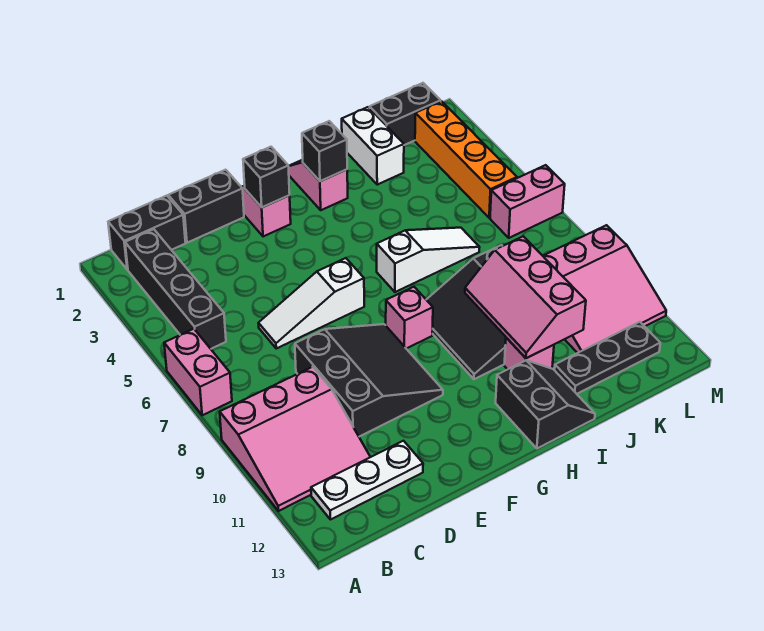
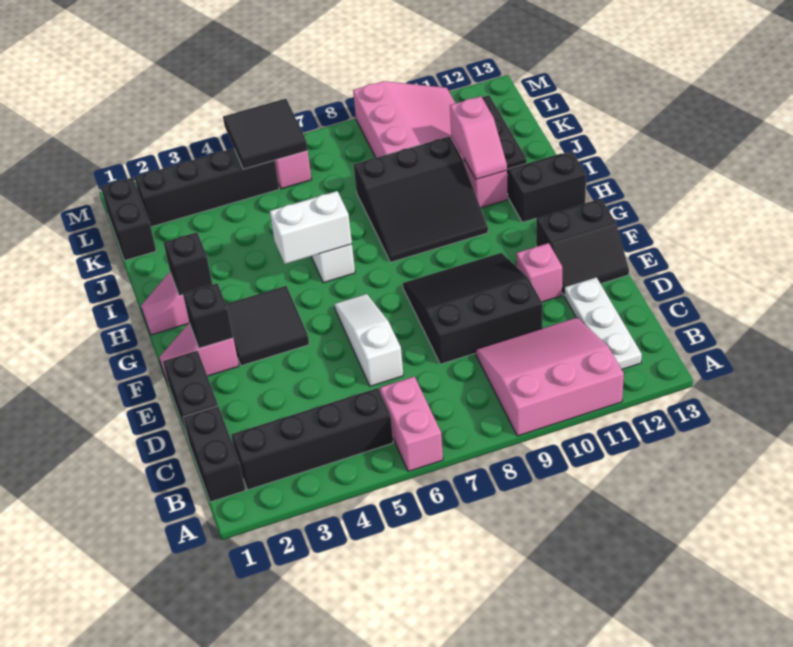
pink brick A6:A7 level 1 -> pink brick A6:B6 level 1
pink slope A9:C11 level 1 top 9 -> pink slope A9:C11 level 1 top A
white slope D6:F6 level 1 top F -> white slope D6:F6 level 1 top D
none -> black slope E12:F13 level 1 top F
none -> black tile F3:G4 level 1
pink brick G8 level 1 -> pink brick E11 level 1
pink slope I9:J11 level 2 top J -> pink slope I11:J11 level 2 top J
white brick J1:J2 level 1 -> white brick H5:H6 level 2
orange brick L2:L5 level 1 -> black brick L2:L5 level 1
none -> black tile L5:M6 level 2

